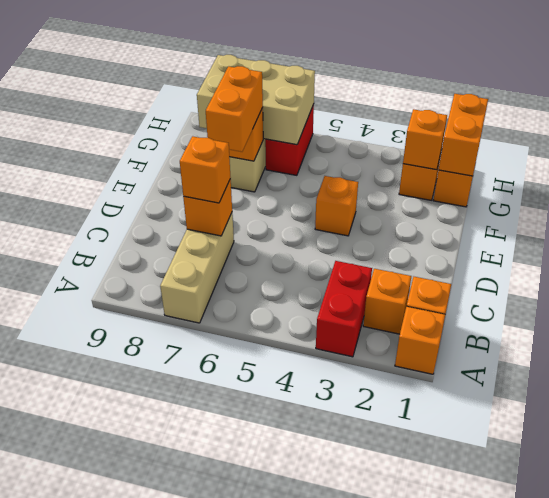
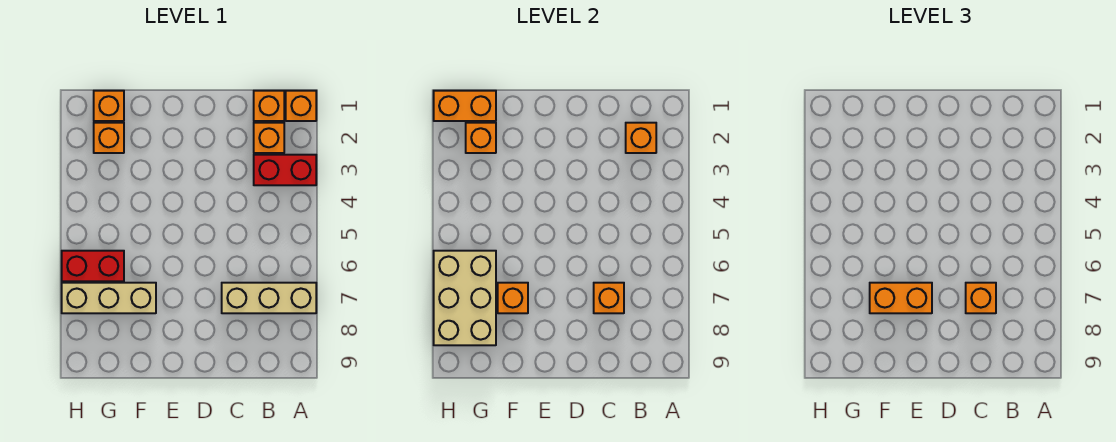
orange brick E4 level 1 -> orange brick B2 level 2

